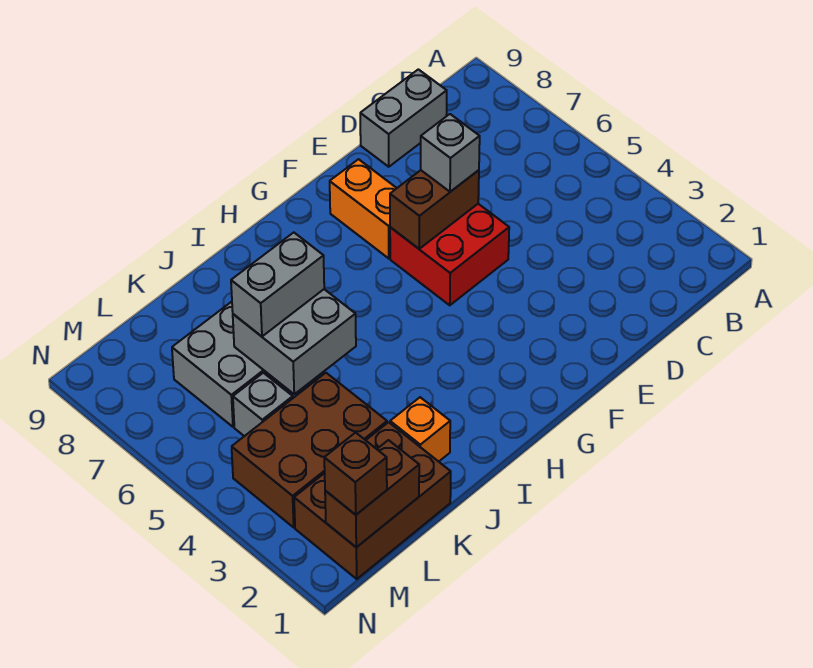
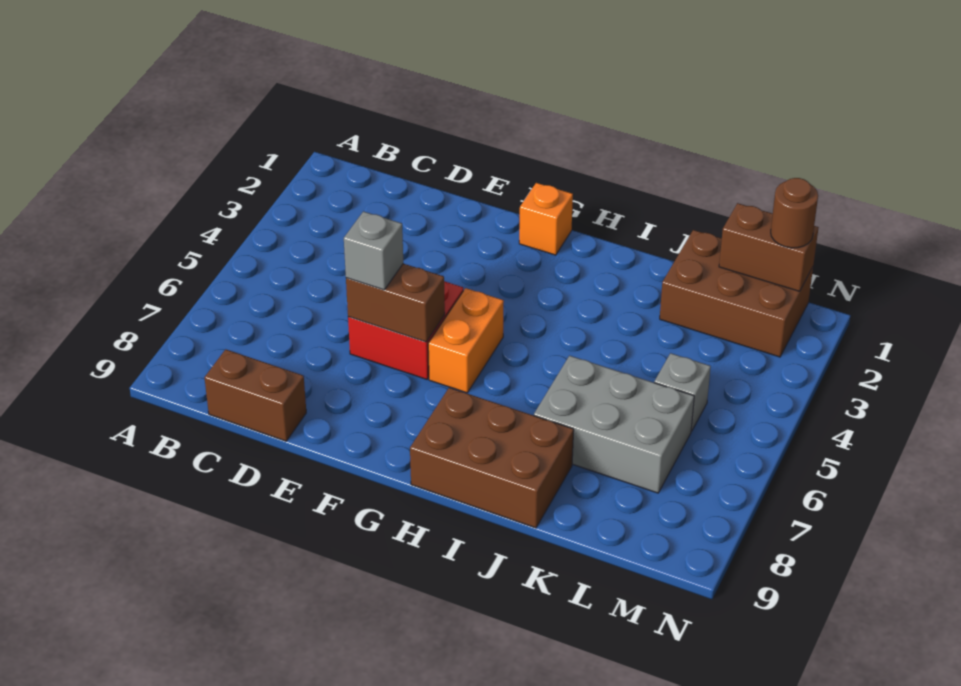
grey brick C9:D9 level 1 -> brown brick C9:D9 level 1
orange brick F7:F8 level 1 -> orange brick G5:G6 level 1
orange brick J2 level 1 -> orange brick G1 level 1
grey brick J5:K6 level 2 -> none
grey brick J6:K6 level 3 -> none
brown brick K3:M4 level 1 -> brown brick H8:J9 level 1
brown brick M1 level 3 -> brown round brick M1 level 3

